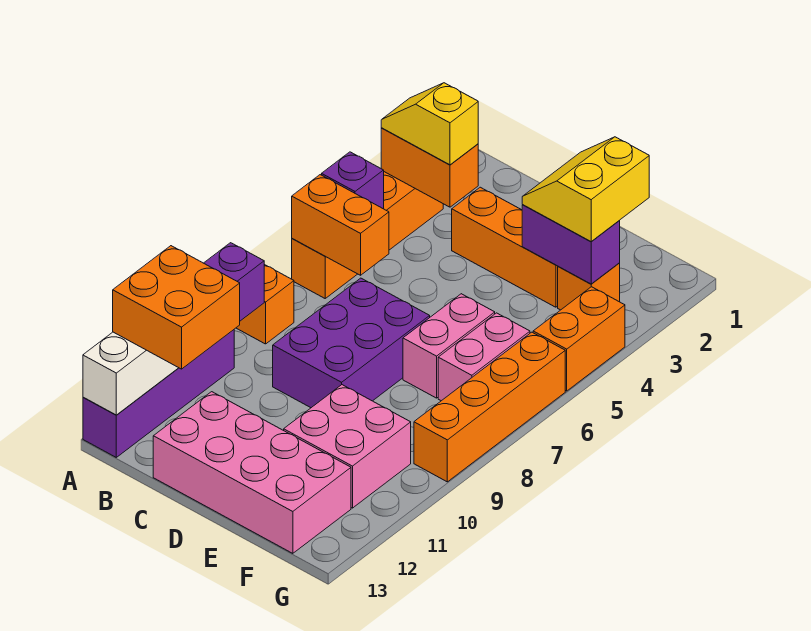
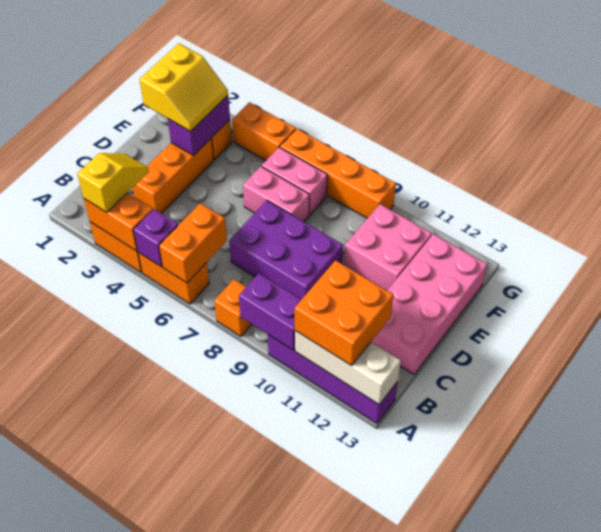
orange brick A3:B3 level 2 -> orange brick A3:A4 level 2
yellow slope A3:B3 level 3 top B -> yellow slope A3:B3 level 3 top A
yellow slope E2:F3 level 3 top F -> yellow slope E2:F3 level 3 top 2

